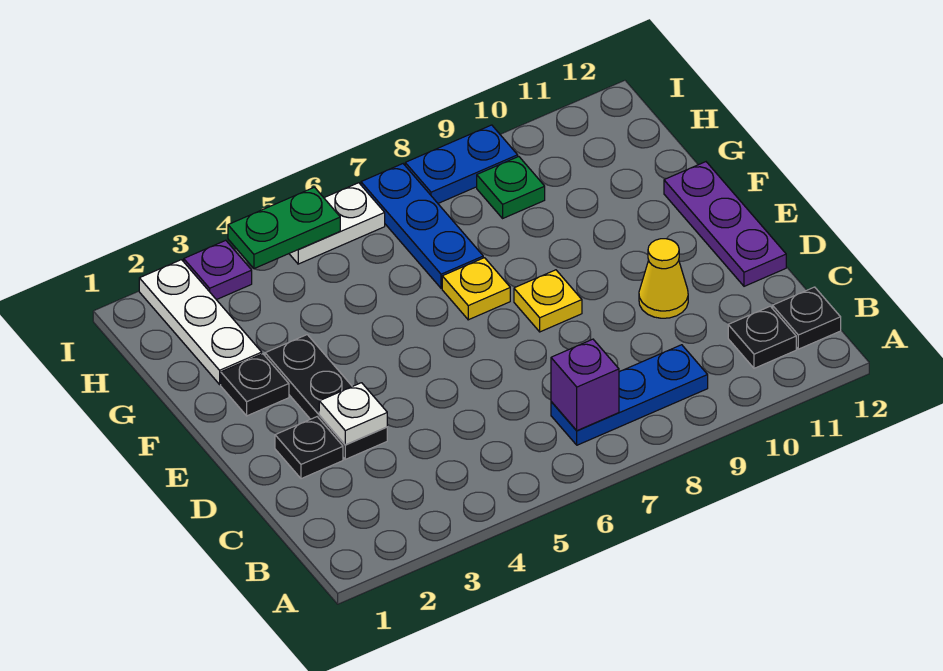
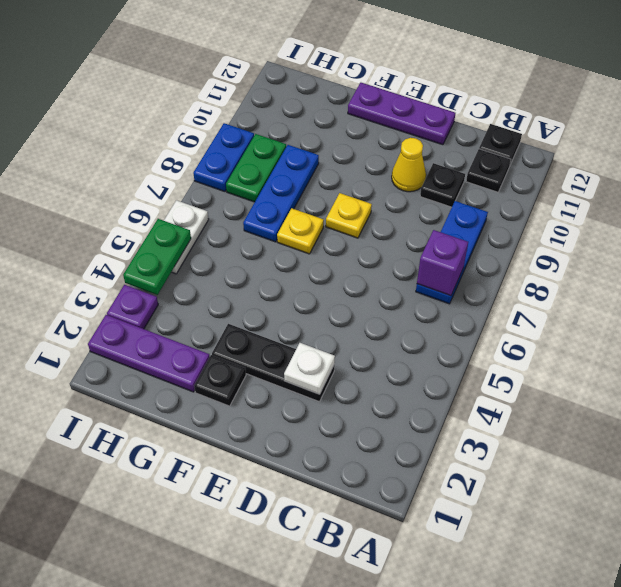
black plate D2 level 1 -> black plate C10 level 1
white plate G2:I2 level 1 -> purple plate G2:I2 level 1
blue plate G7:I7 level 1 -> blue plate G7:G9 level 1
green plate H9 level 1 -> green plate H8:H9 level 1

